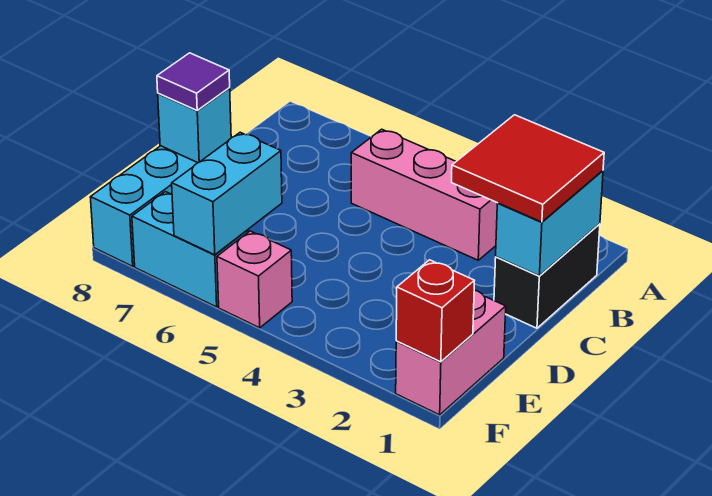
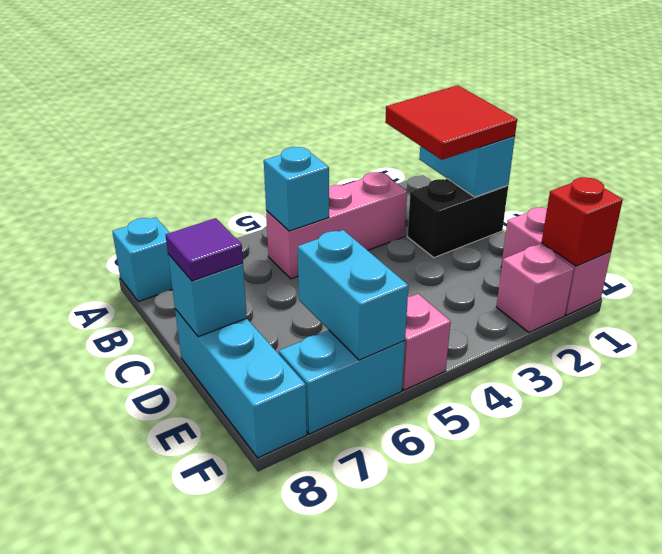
none -> cyan brick A8 level 1
black brick B1:C1 level 1 -> black brick C1:C2 level 1
none -> cyan brick B5 level 2
none -> pink brick F2 level 1

